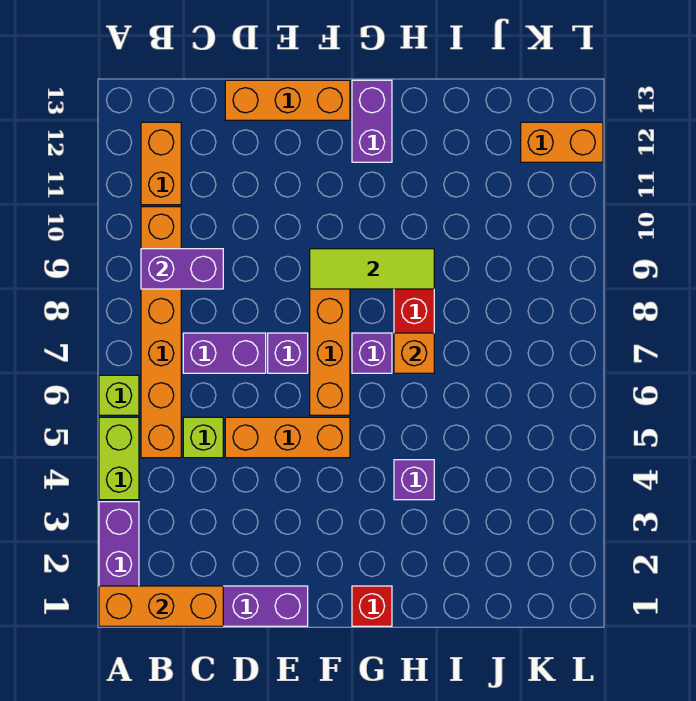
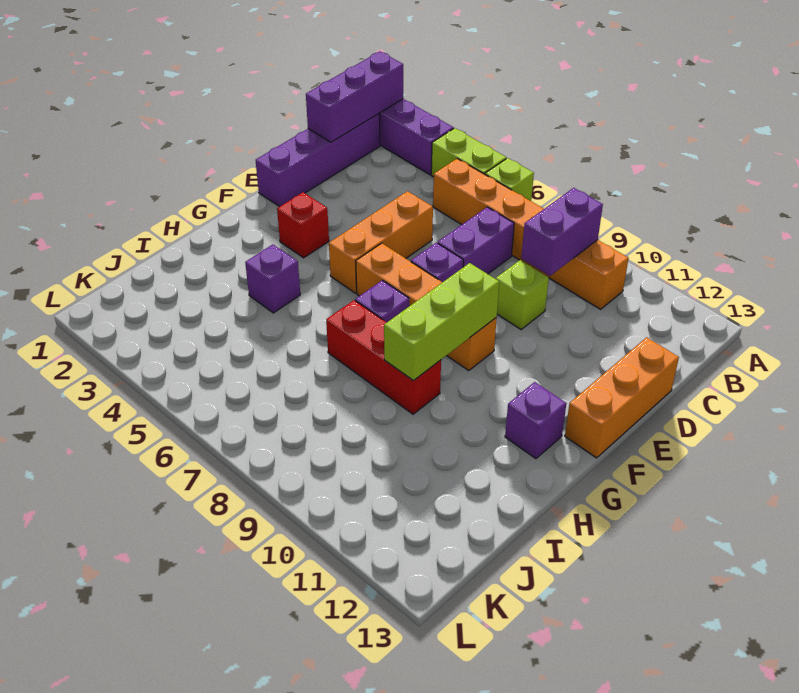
orange brick A1:C1 level 2 -> purple brick A1:C1 level 2
orange brick B11:B12 level 1 -> none
lime brick C5 level 1 -> lime brick D9 level 1
lime tile F9:H9 level 2 -> lime brick F9:H9 level 2
red brick G1 level 1 -> red brick F3 level 1
purple brick G12:G13 level 1 -> purple brick G12 level 1
orange brick H7 level 2 -> none
orange brick K12:L12 level 1 -> none

